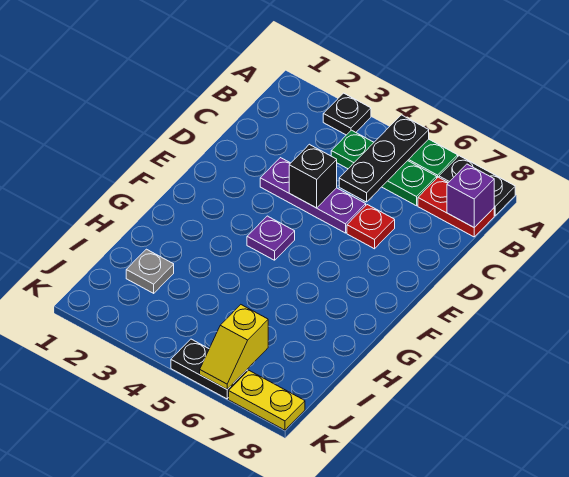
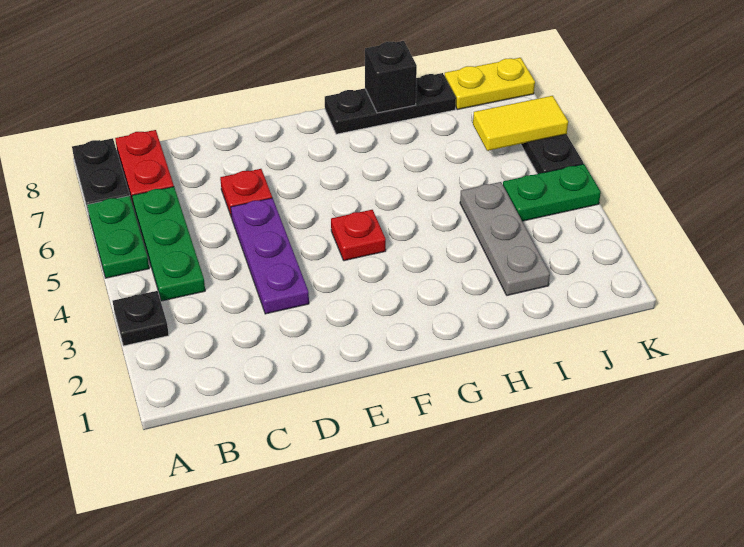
black plate A5:C5 level 2 -> black plate G8:I8 level 1
purple brick B8 level 2 -> none
black brick D4 level 2 -> black brick H8 level 2
purple plate F4 level 1 -> red plate F4 level 1
grey plate I2 level 1 -> grey plate I2:I4 level 1
none -> green plate J4:K4 level 1
yellow slope J6:K6 level 2 top J -> yellow tile J6:K6 level 2
yellow plate K7:K8 level 1 -> yellow plate J8:K8 level 1

